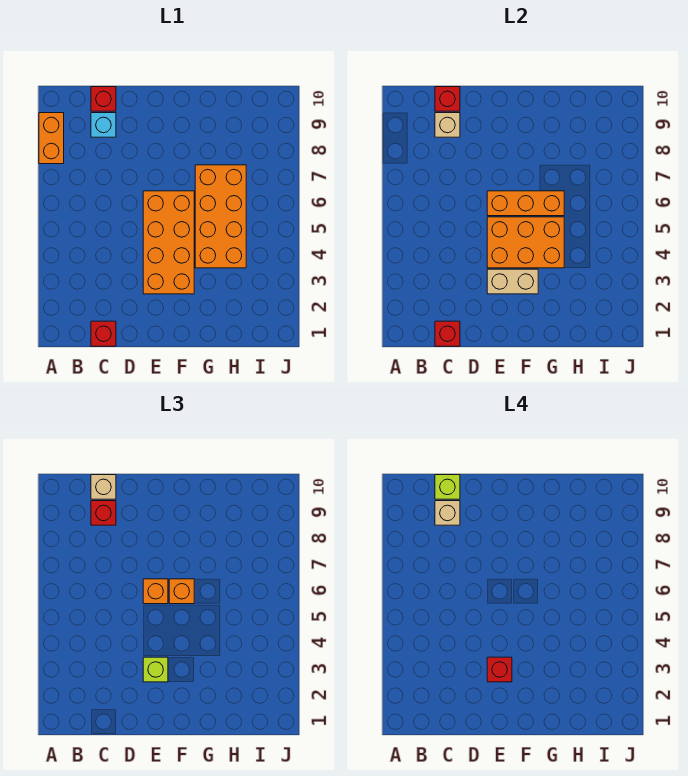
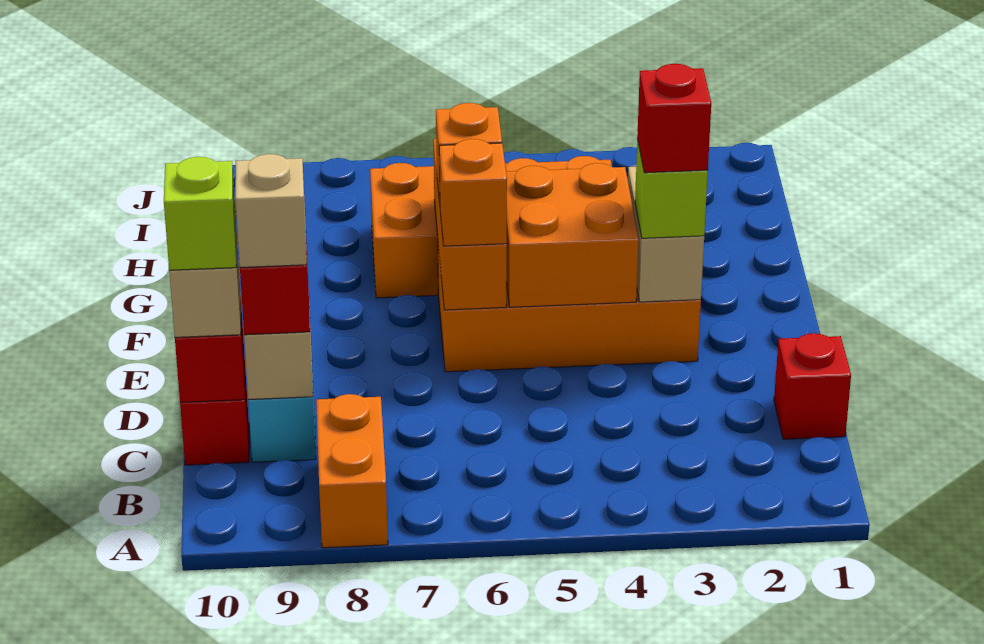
orange brick A8:A9 level 1 -> orange brick A8:B8 level 1
red brick C1 level 2 -> none
orange brick E4:G5 level 2 -> orange brick E4:F5 level 2

